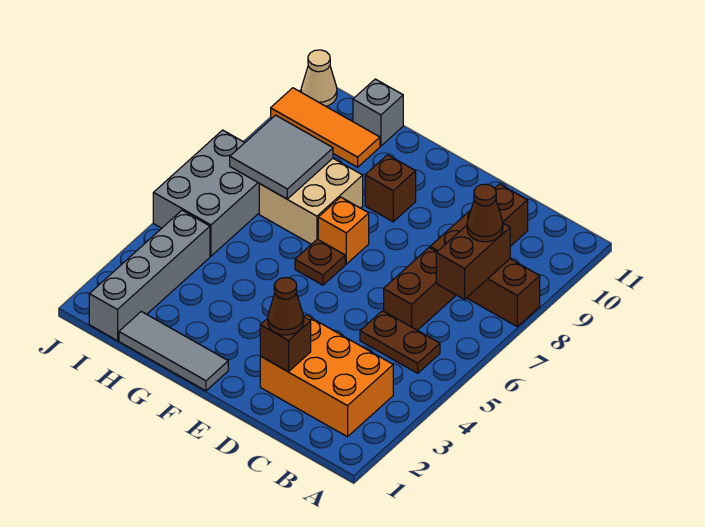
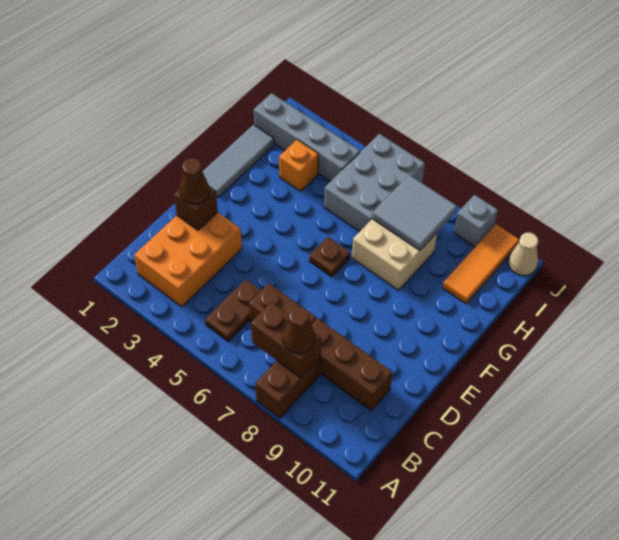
orange brick F7 level 1 -> orange brick H3 level 1
brown brick F9 level 1 -> none
grey brick H11 level 1 -> grey brick J9 level 1
grey brick I5:J7 level 1 -> grey brick H5:J6 level 1

